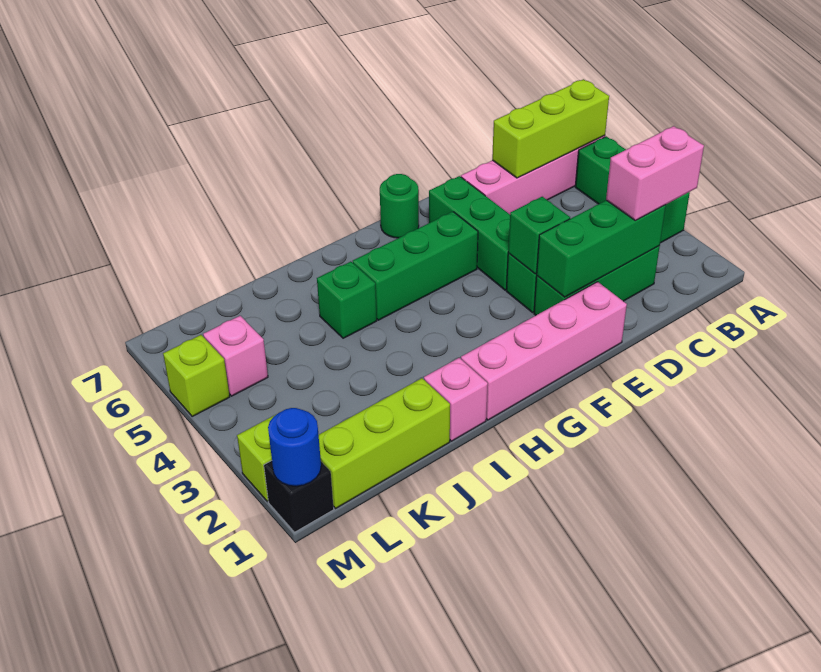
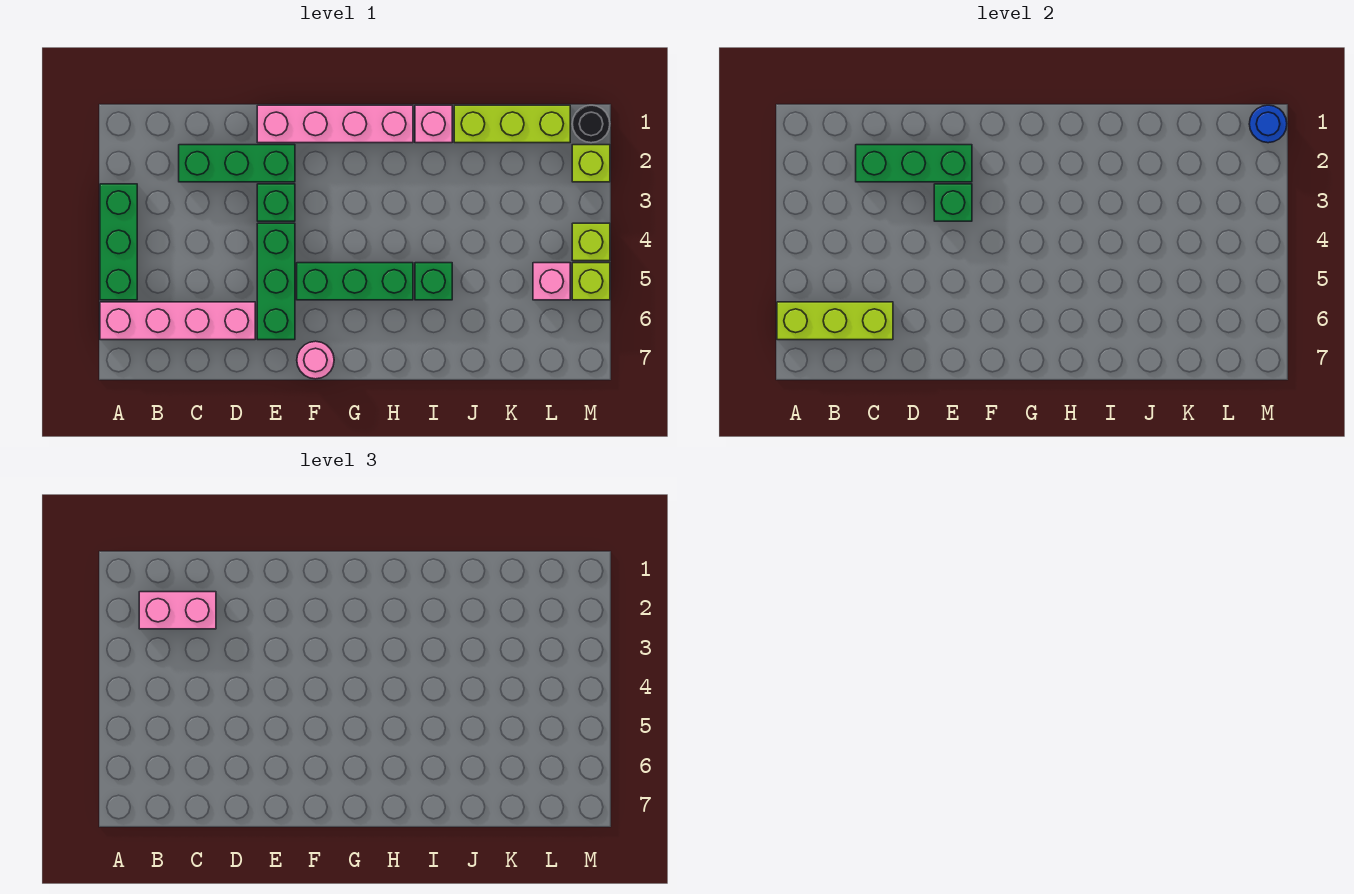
green round brick F7 level 1 -> pink round brick F7 level 1
black brick M1 level 1 -> black round brick M1 level 1
none -> lime brick M4 level 1

